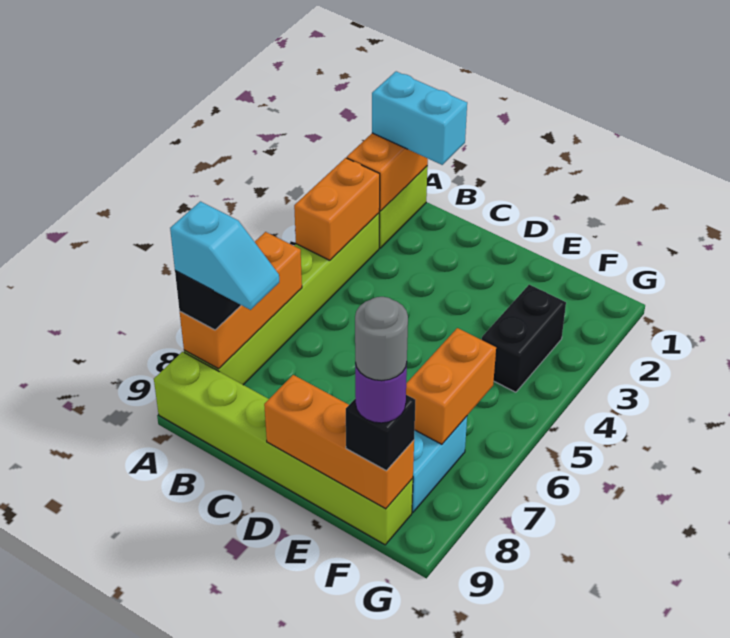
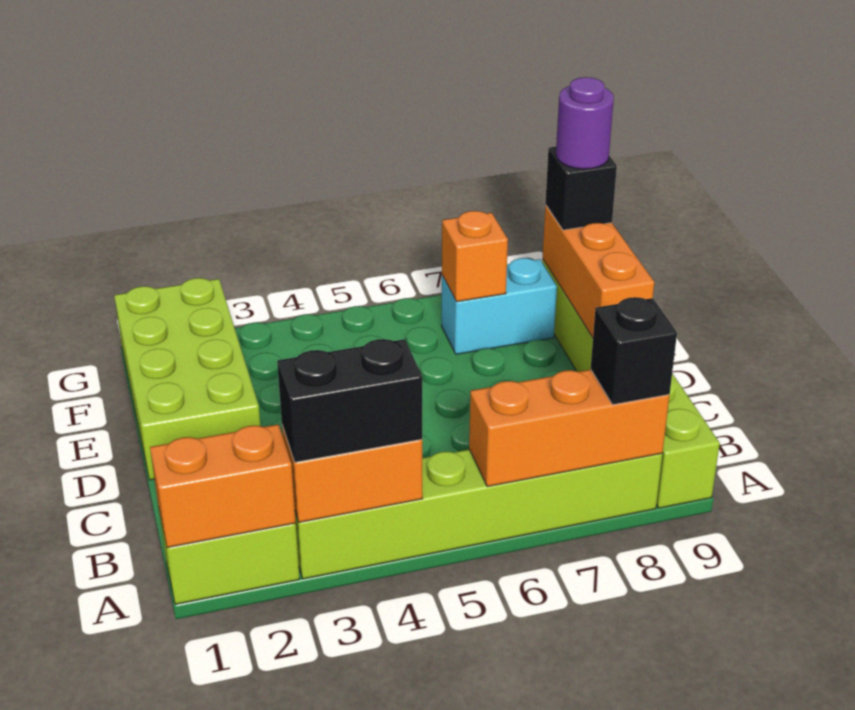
cyan brick A1:B1 level 3 -> none
cyan slope A8:B8 level 4 top A -> none
none -> lime brick D1:G2 level 1
black brick F3:F4 level 1 -> black brick A3:A4 level 3
orange brick F6:F7 level 2 -> orange brick F7 level 2
grey round brick F9 level 5 -> none

